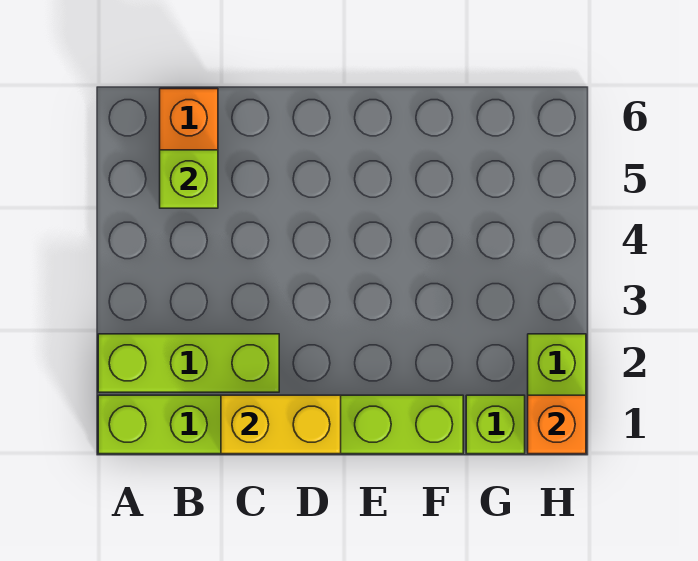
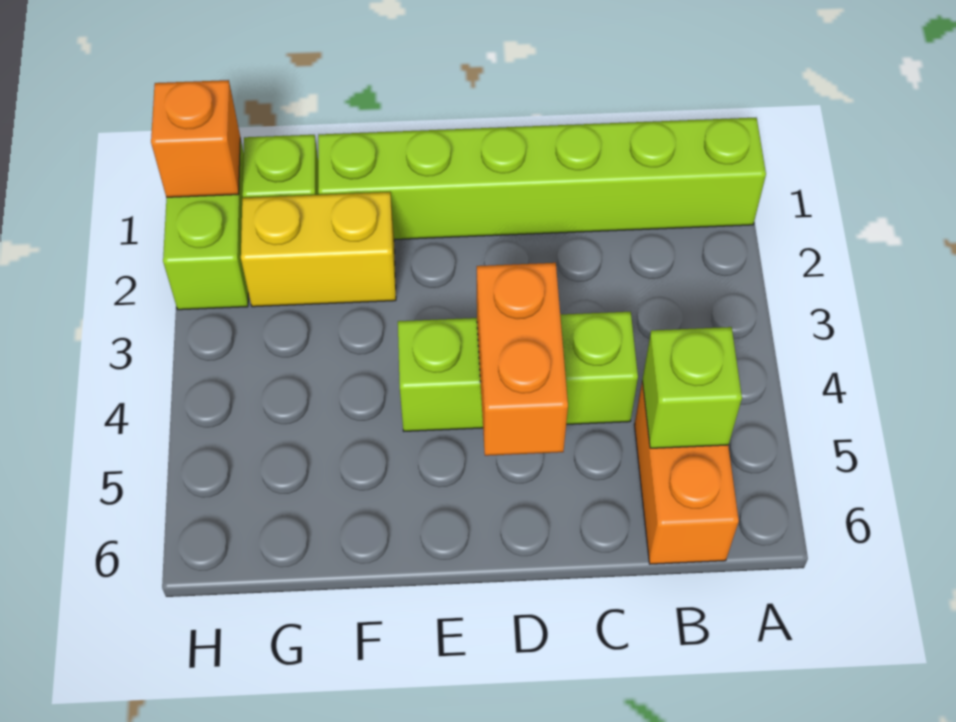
lime brick A2:C2 level 1 -> lime brick C4:E4 level 1
yellow brick C1:D1 level 2 -> yellow brick F2:G2 level 1
none -> orange brick D4:D5 level 2

